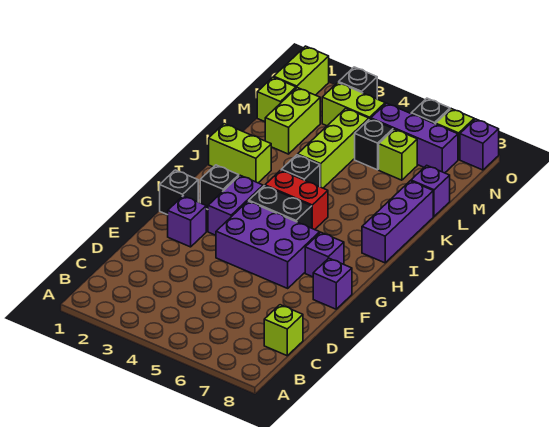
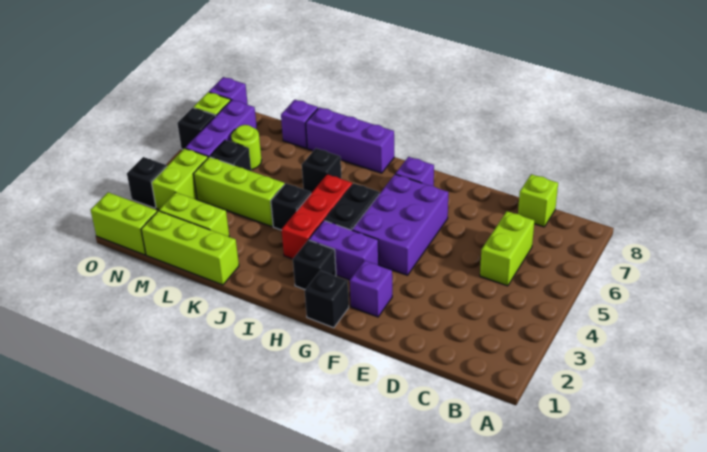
purple brick F8 level 1 -> none
red brick I4:I5 level 1 -> red brick I3:I5 level 1
lime brick J1:J2 level 1 -> lime brick C5:C6 level 1
none -> black brick J6 level 1
lime brick M1 level 1 -> lime brick K1:M1 level 1
lime brick M6 level 1 -> lime round brick M6 level 1

